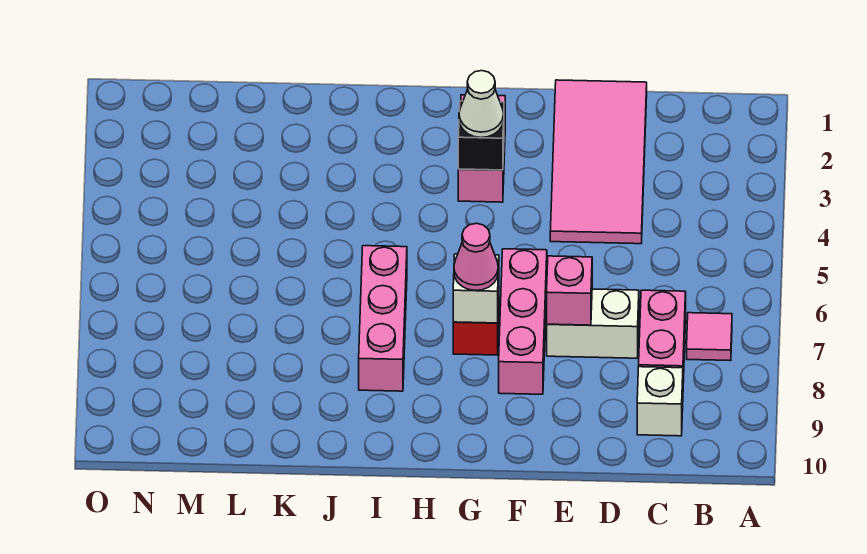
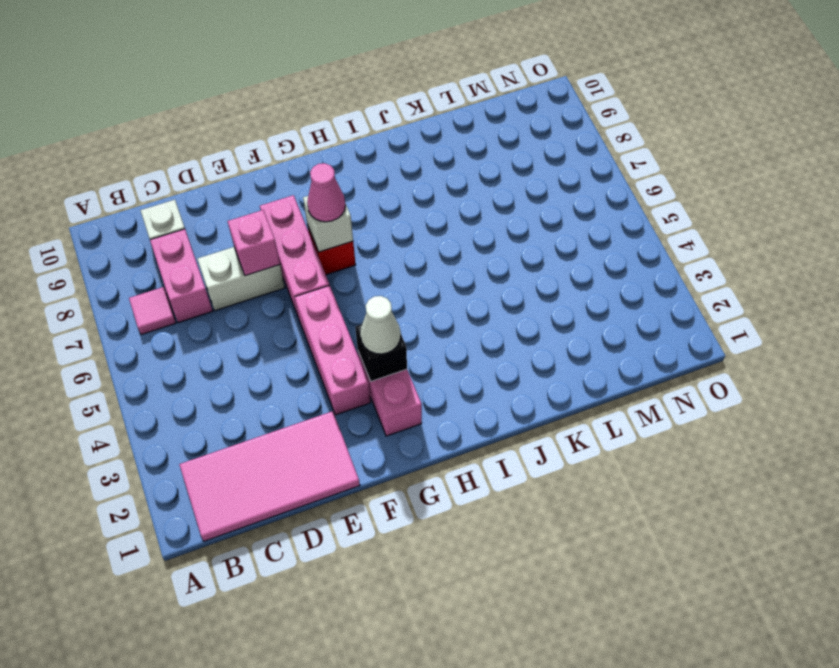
pink tile D1:E4 level 1 -> pink tile B1:E2 level 1
pink brick I6:I8 level 1 -> pink brick F3:F5 level 1

